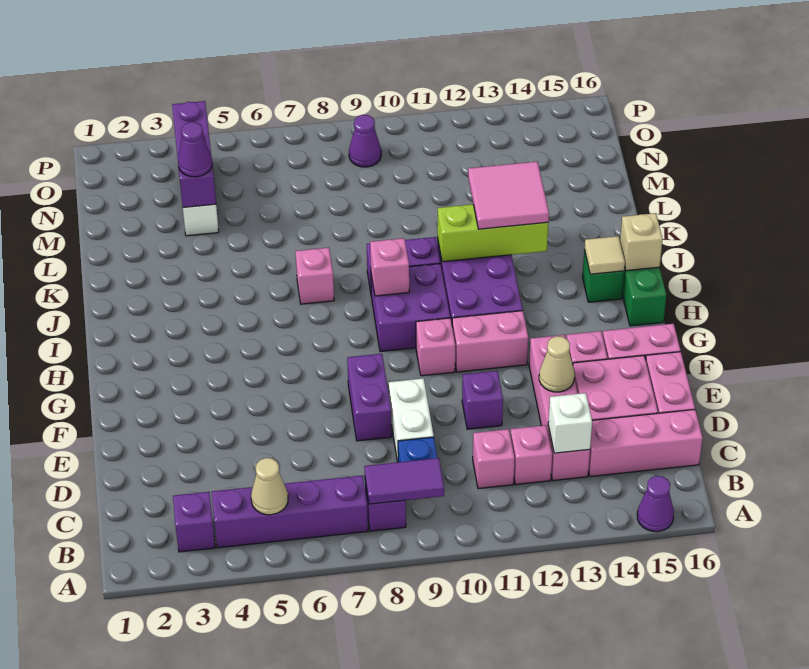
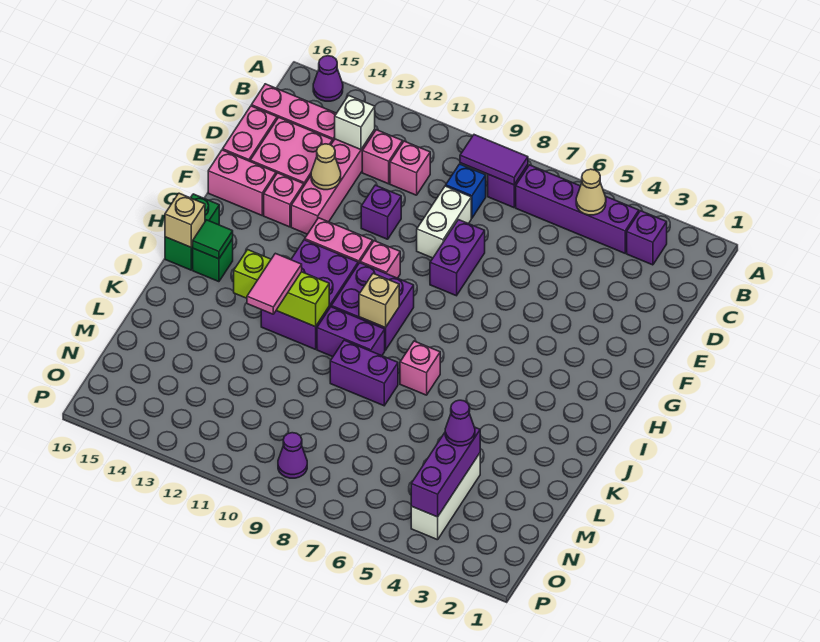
pink brick I9 level 2 -> tan brick I9 level 2
tan tile I15 level 2 -> green tile I15 level 2
pink tile J12:K13 level 3 -> pink tile J12:K12 level 3
none -> purple brick K8:K9 level 1

